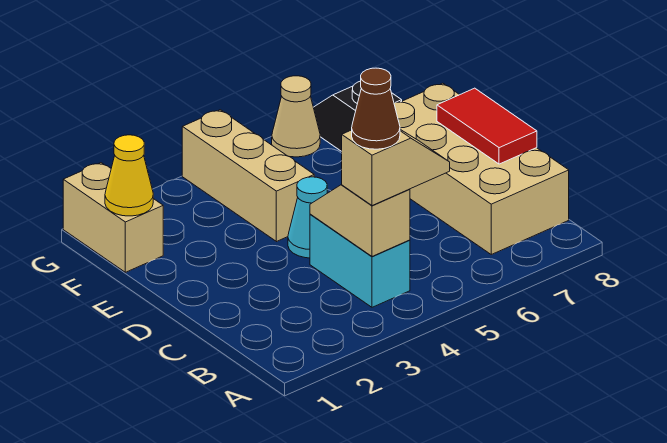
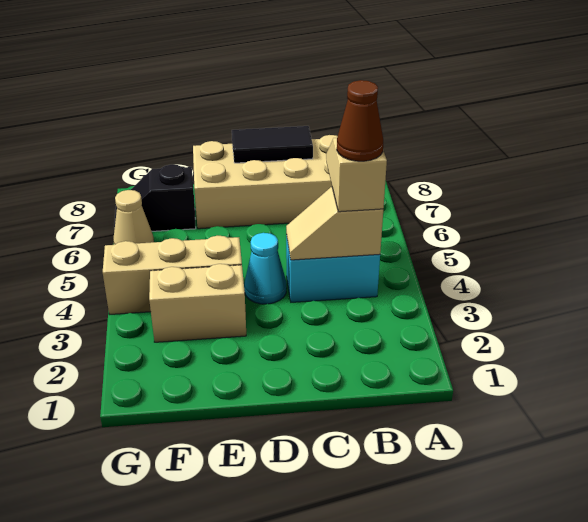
red tile C8:D8 level 2 -> black tile C8:D8 level 2
tan brick F1:G1 level 1 -> tan brick E3:F3 level 1
yellow cone F1 level 2 -> none

